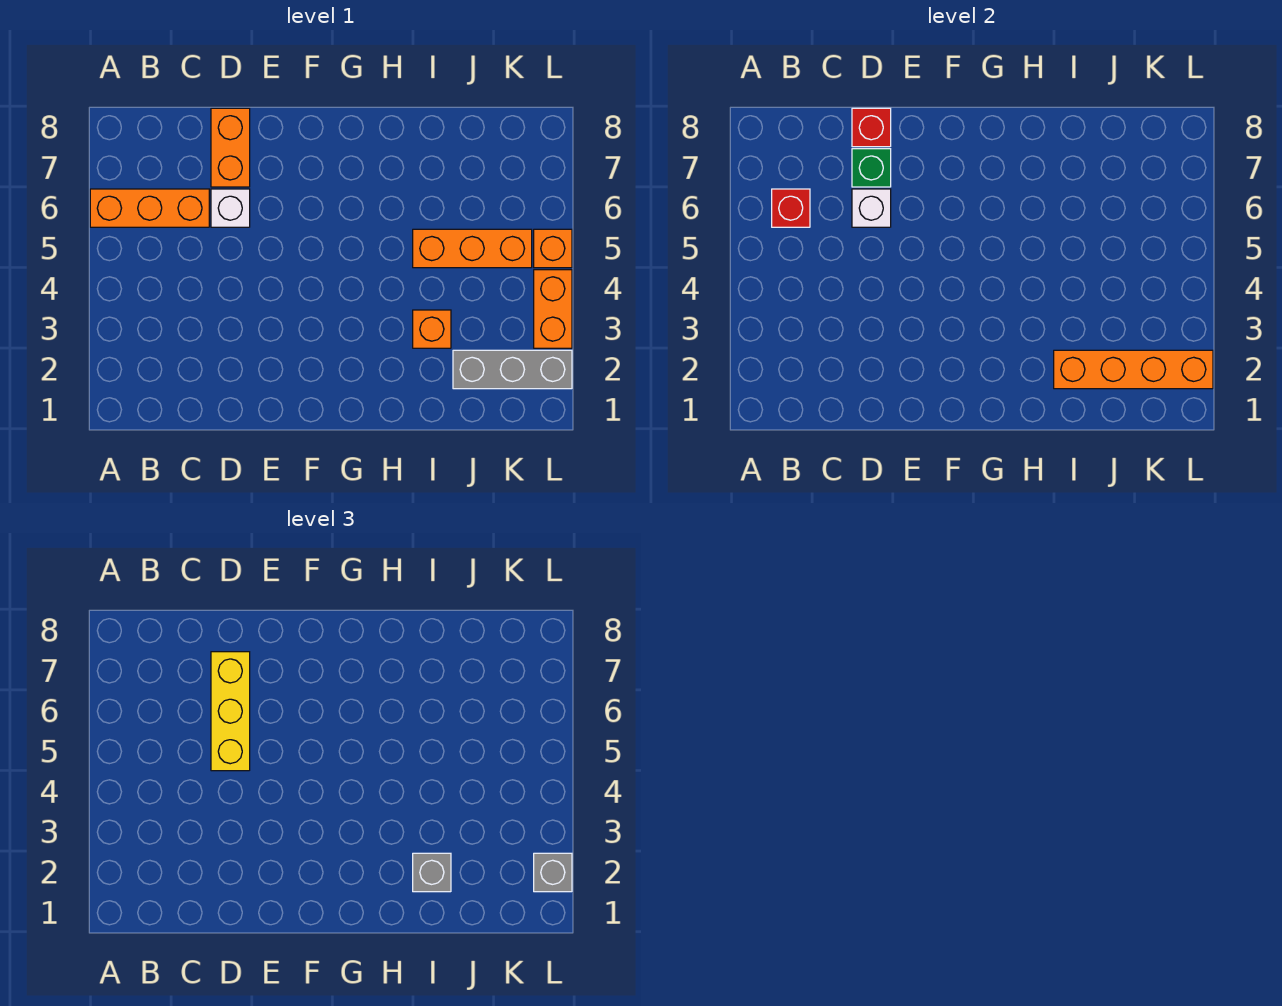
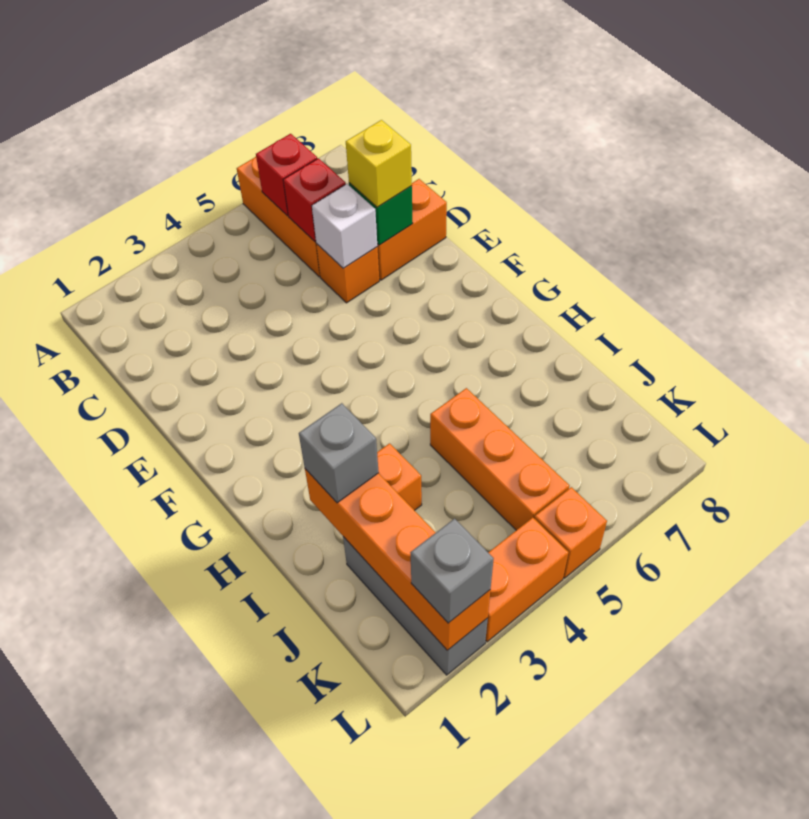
yellow brick D5:D7 level 3 -> yellow brick D7 level 3
white brick D6 level 1 -> orange brick D6 level 1
red brick D8 level 2 -> red brick C6 level 2

